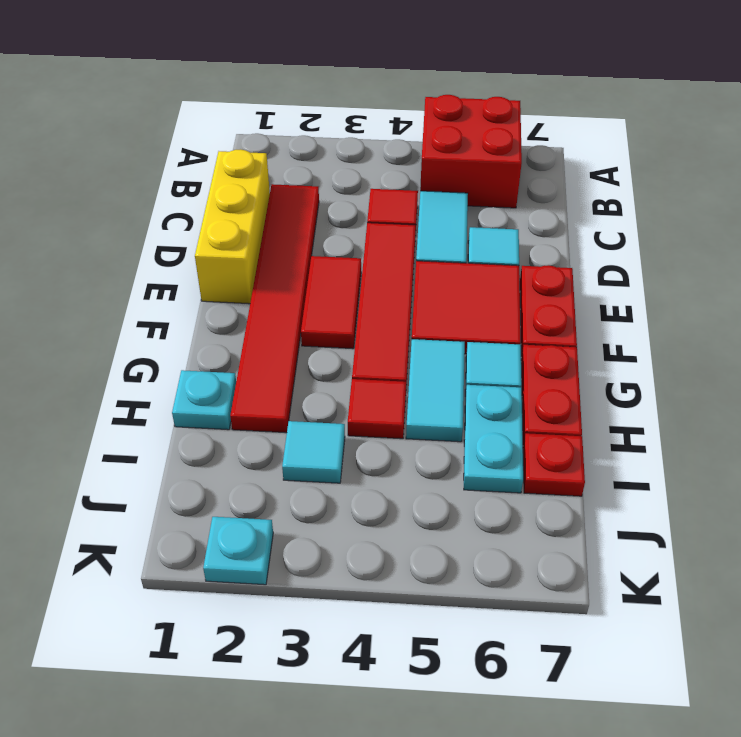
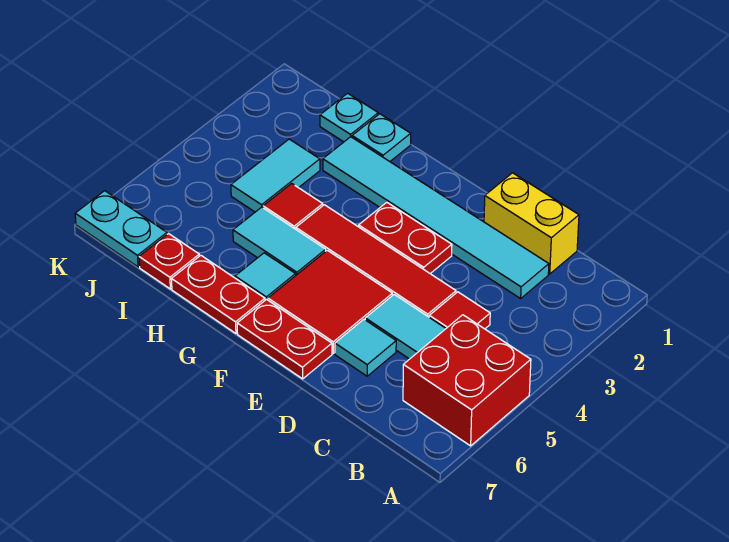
yellow brick C1:E1 level 1 -> yellow brick C1:D1 level 1
red tile C2:H2 level 1 -> cyan tile C2:H2 level 1
red tile E3:F3 level 1 -> red plate E3:F3 level 1
cyan plate H6:I6 level 1 -> cyan plate J7:K7 level 1
cyan tile I3 level 1 -> cyan tile I3:I4 level 1
cyan plate K2 level 1 -> cyan plate I1 level 1

